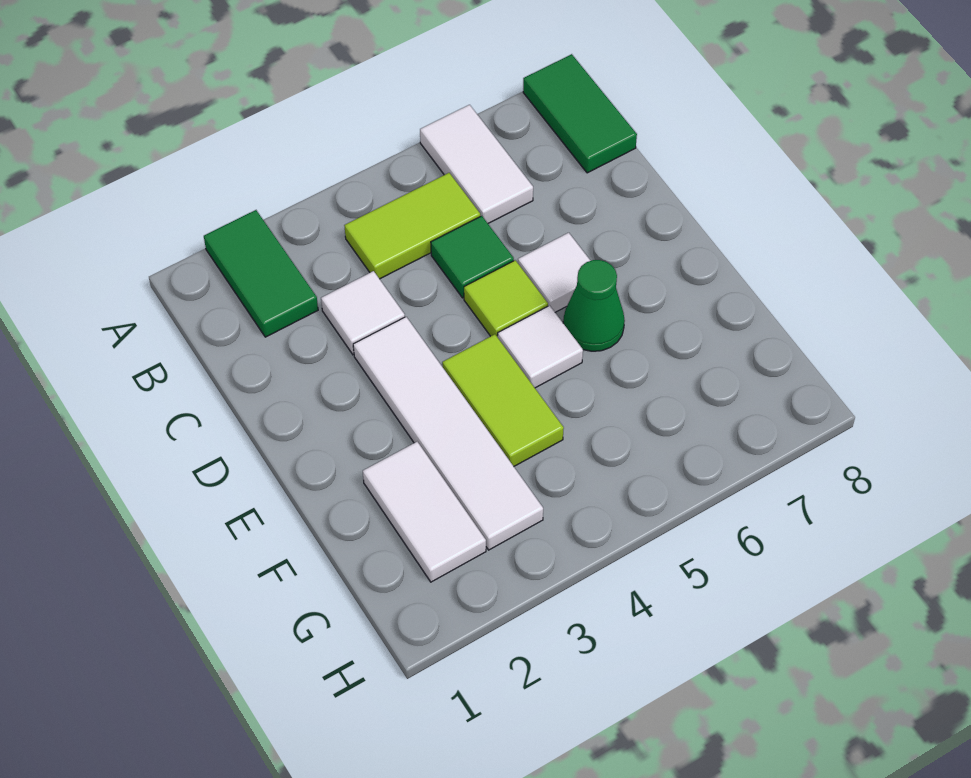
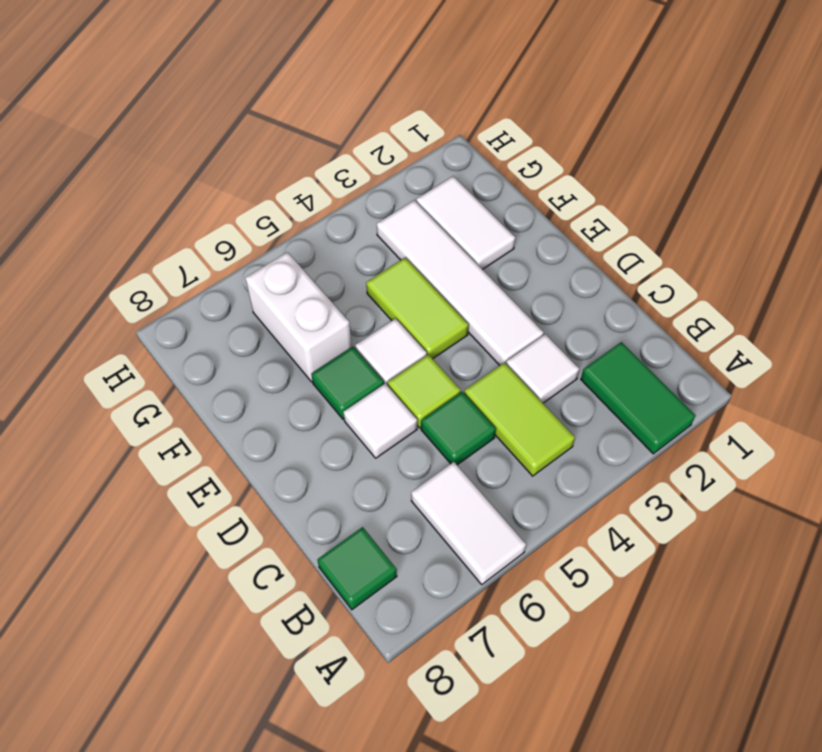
green tile A8:B8 level 1 -> green tile B8 level 1
lime tile B4:B5 level 1 -> lime tile B4:C4 level 1
green cone E6 level 1 -> green tile E6 level 1
none -> white brick F6:G6 level 1

